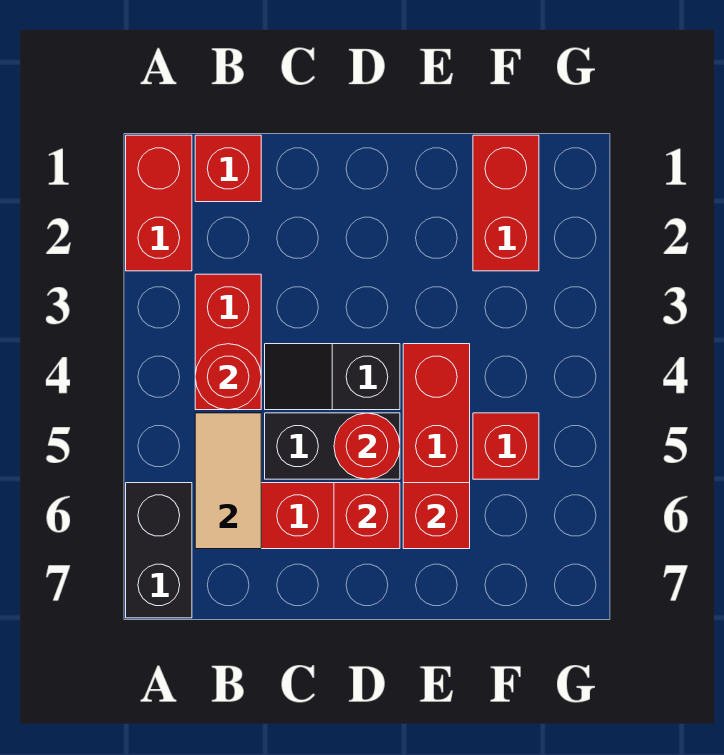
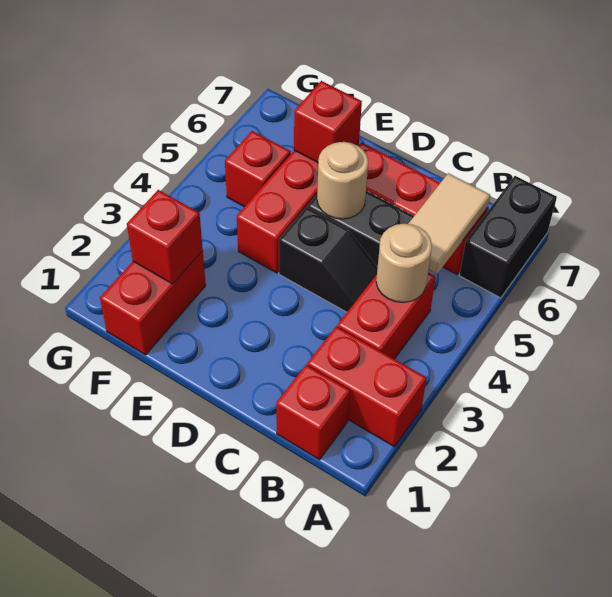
red brick A1:A2 level 1 -> red brick A2:B2 level 1
red round brick B4 level 2 -> tan round brick B4 level 2
red round brick D5 level 2 -> tan round brick D5 level 2
red brick D6 level 2 -> red brick F2 level 2

